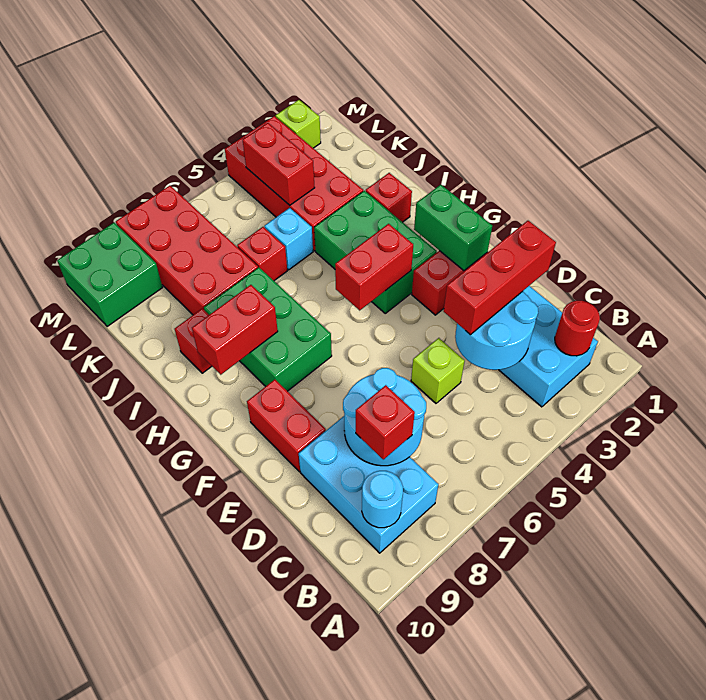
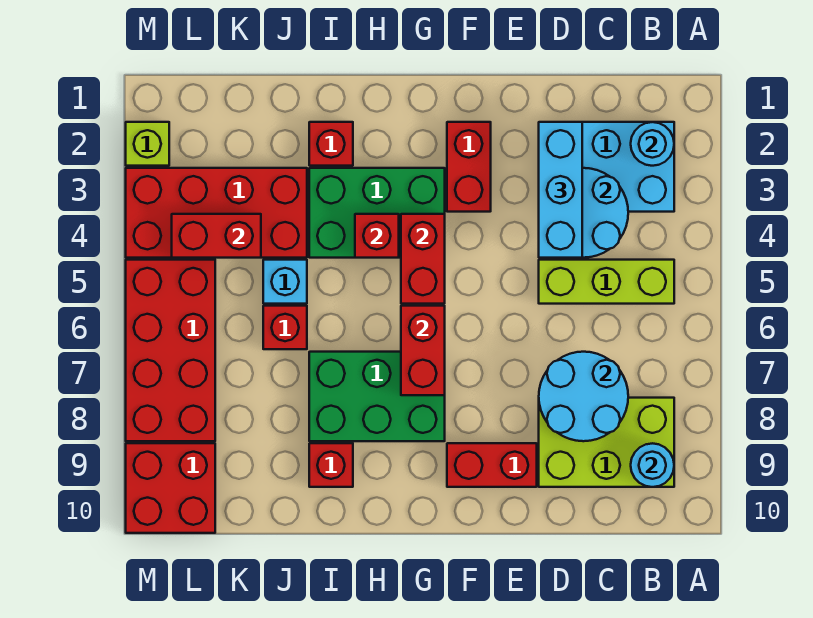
red round brick B2 level 2 -> cyan round brick B2 level 2
cyan brick B8:D9 level 1 -> lime brick B8:D9 level 1
red brick C8 level 3 -> red brick H4 level 2
red brick D2:D4 level 3 -> cyan brick D2:D4 level 3
lime brick D5 level 1 -> lime brick B5:D5 level 1
green brick F2:G2 level 2 -> none
red brick H8:H9 level 2 -> red brick G6:G7 level 2
red brick J7:M8 level 1 -> red brick L5:M8 level 1
green brick L9:M10 level 1 -> red brick L9:M10 level 1

